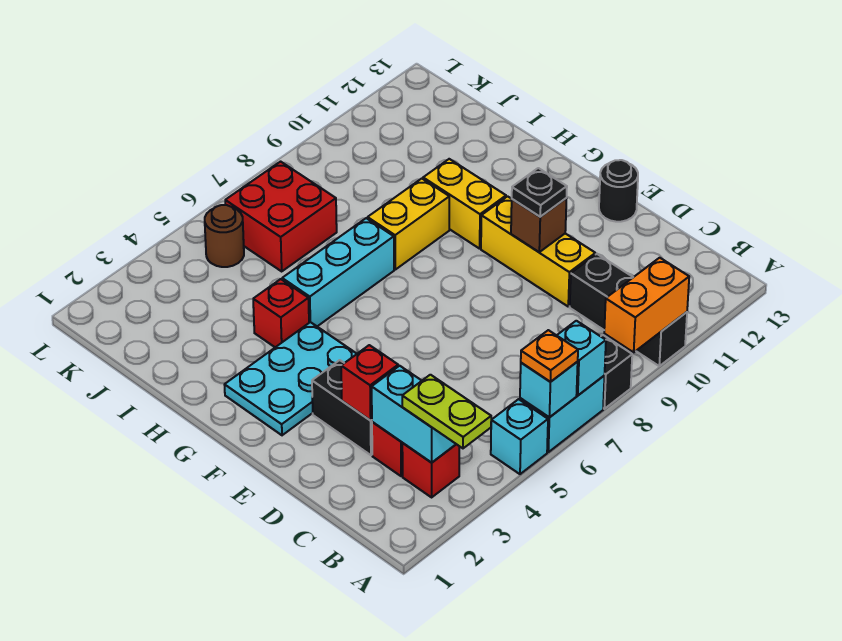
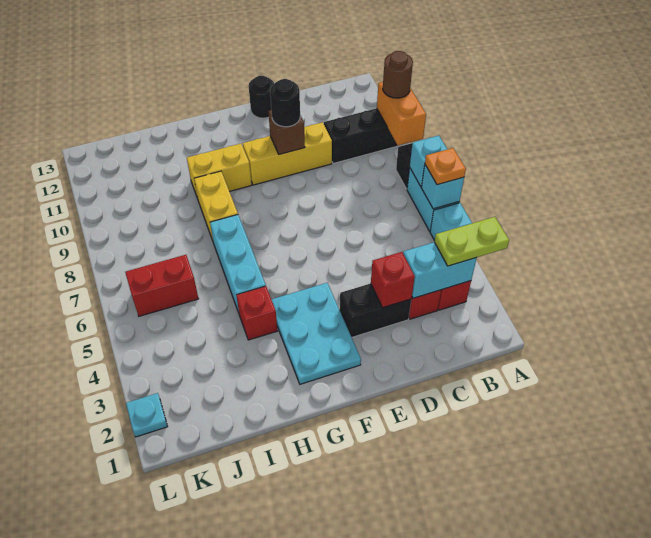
black plate E10 level 3 -> black round brick E10 level 3
red brick J6:K7 level 1 -> red brick J6:K6 level 1
brown round brick K5 level 1 -> brown round brick A10 level 3
none -> cyan plate L2 level 1

